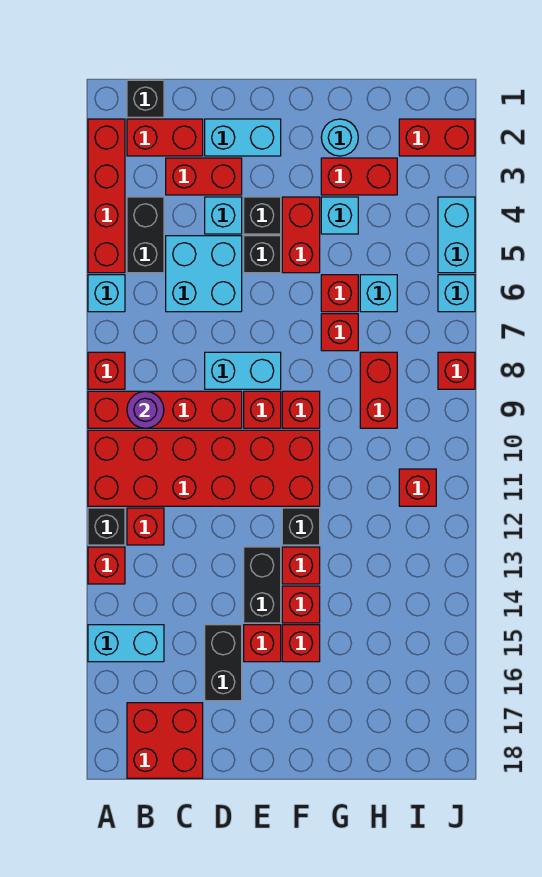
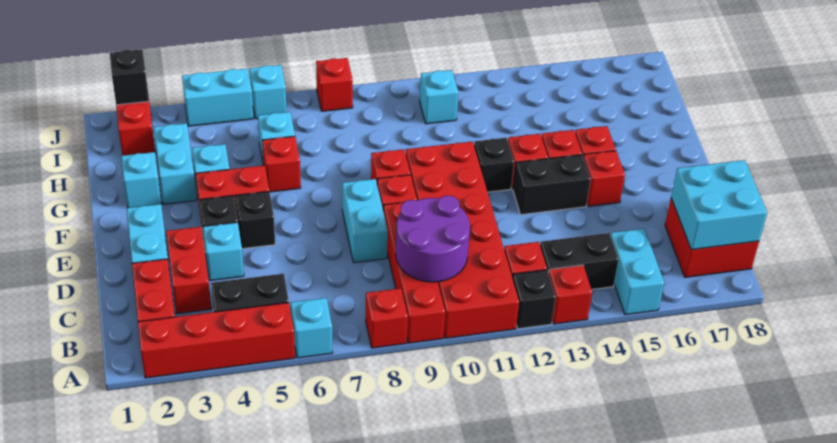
black brick B1 level 1 -> black brick J2 level 2
purple round brick B9 level 2 -> purple round brick B9:C10 level 2
cyan brick C5:D6 level 1 -> cyan brick B17:C18 level 2
black brick D15:D16 level 1 -> black brick B13:B14 level 1
cyan round brick G2 level 1 -> cyan brick G2 level 1
red brick G3:H3 level 1 -> cyan brick G3:H3 level 1
red brick G7 level 1 -> none
red brick H8:H9 level 1 -> none
red brick I11 level 1 -> cyan brick I11 level 1

